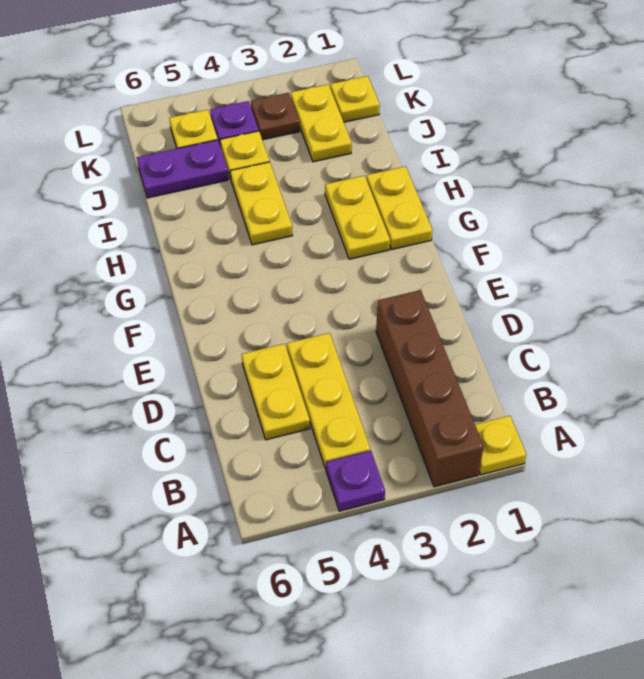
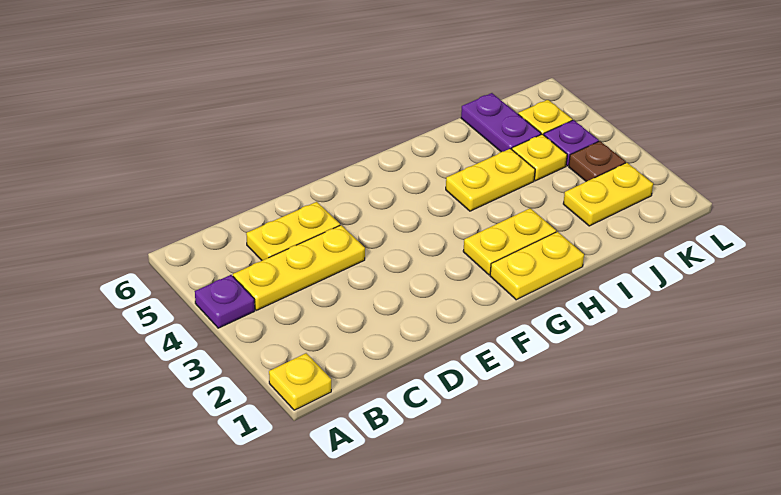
brown brick A2:D2 level 1 -> none
yellow plate K1 level 1 -> none

